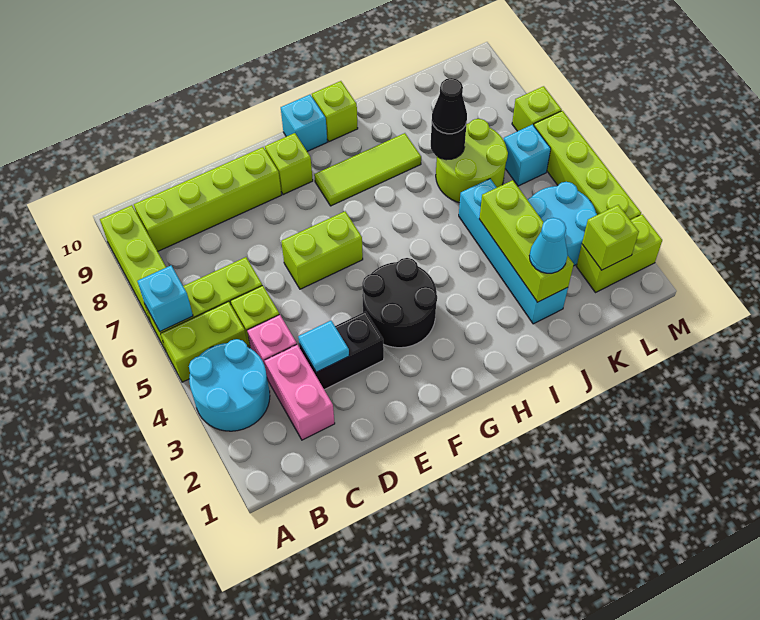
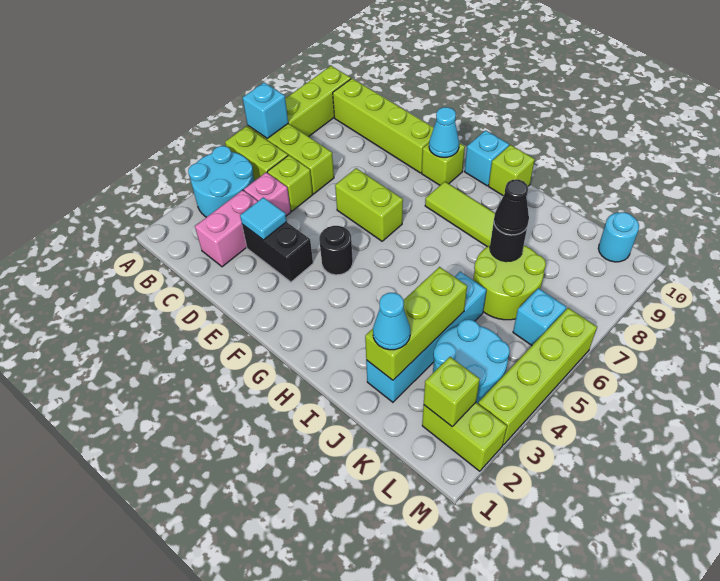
black round brick F3:G4 level 1 -> black round brick F4 level 1
none -> cyan cone F9 level 2
none -> cyan round brick L10 level 1
lime brick M7 level 1 -> none

